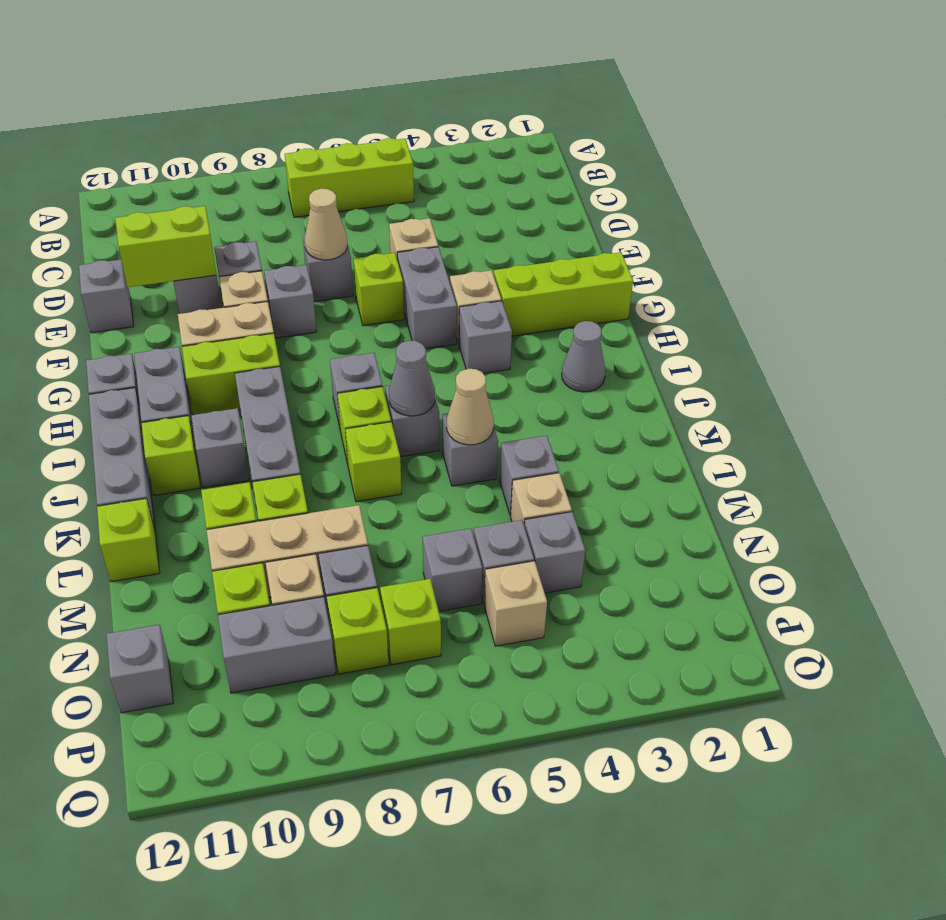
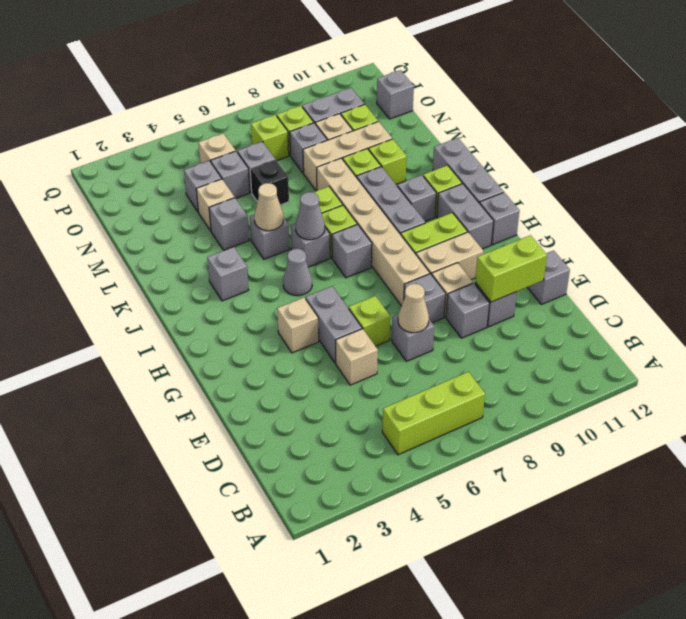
lime brick G1:G3 level 1 -> none
none -> tan brick G8:L8 level 1
grey brick H4 level 1 -> grey brick J3 level 1
grey cone I2 level 1 -> grey cone I5 level 1
lime brick L12 level 1 -> none
none -> black brick M6 level 1

